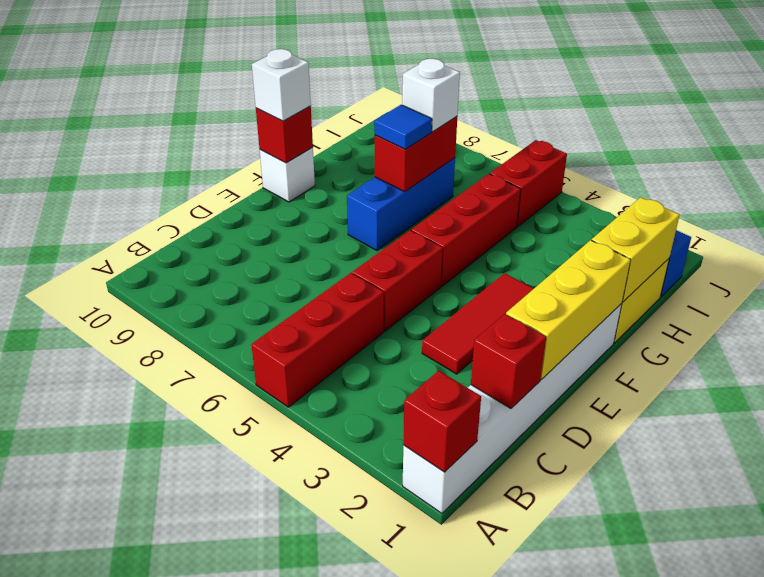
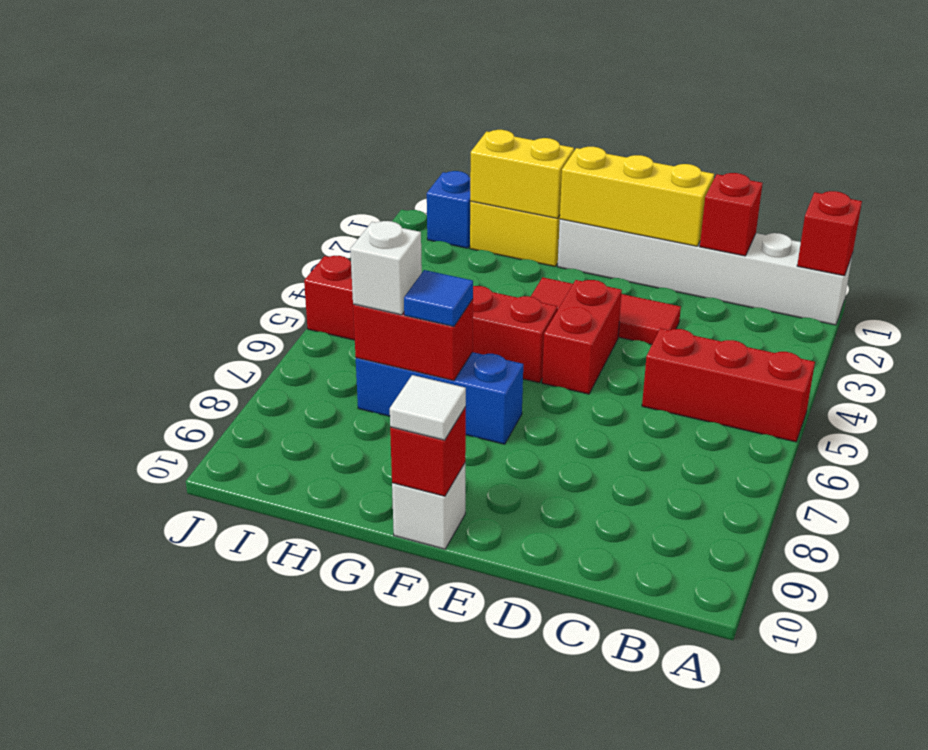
red brick D5:E5 level 1 -> red brick E4:E5 level 1
white brick F10 level 3 -> white tile F10 level 3

